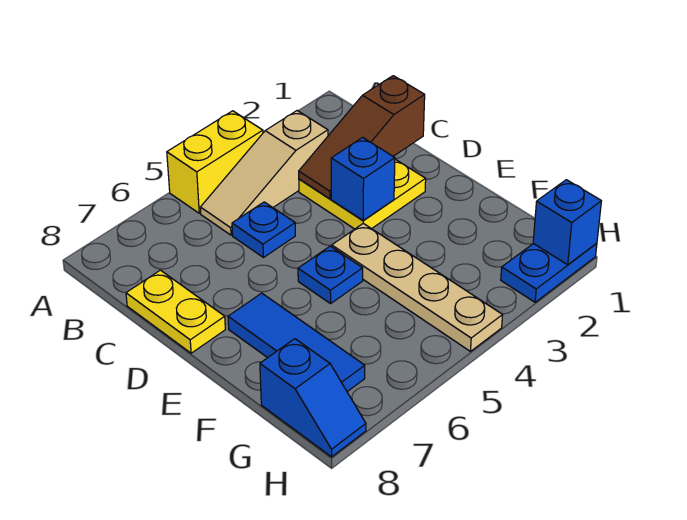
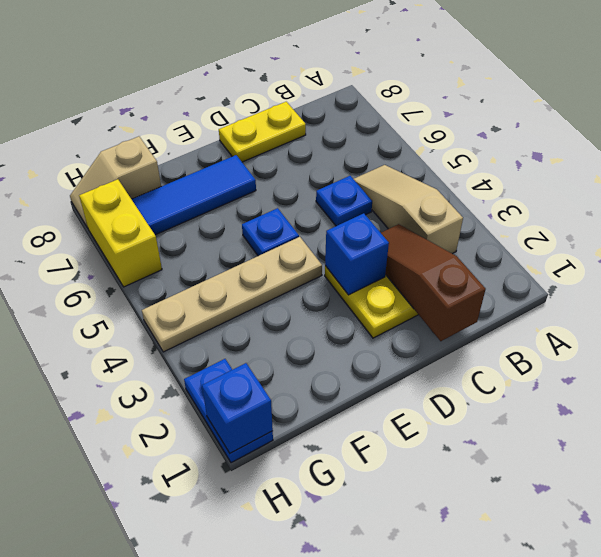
yellow brick A4:A5 level 1 -> yellow brick H6:H7 level 1
blue slope G8:H8 level 1 top G -> tan slope G8:H8 level 1 top G

